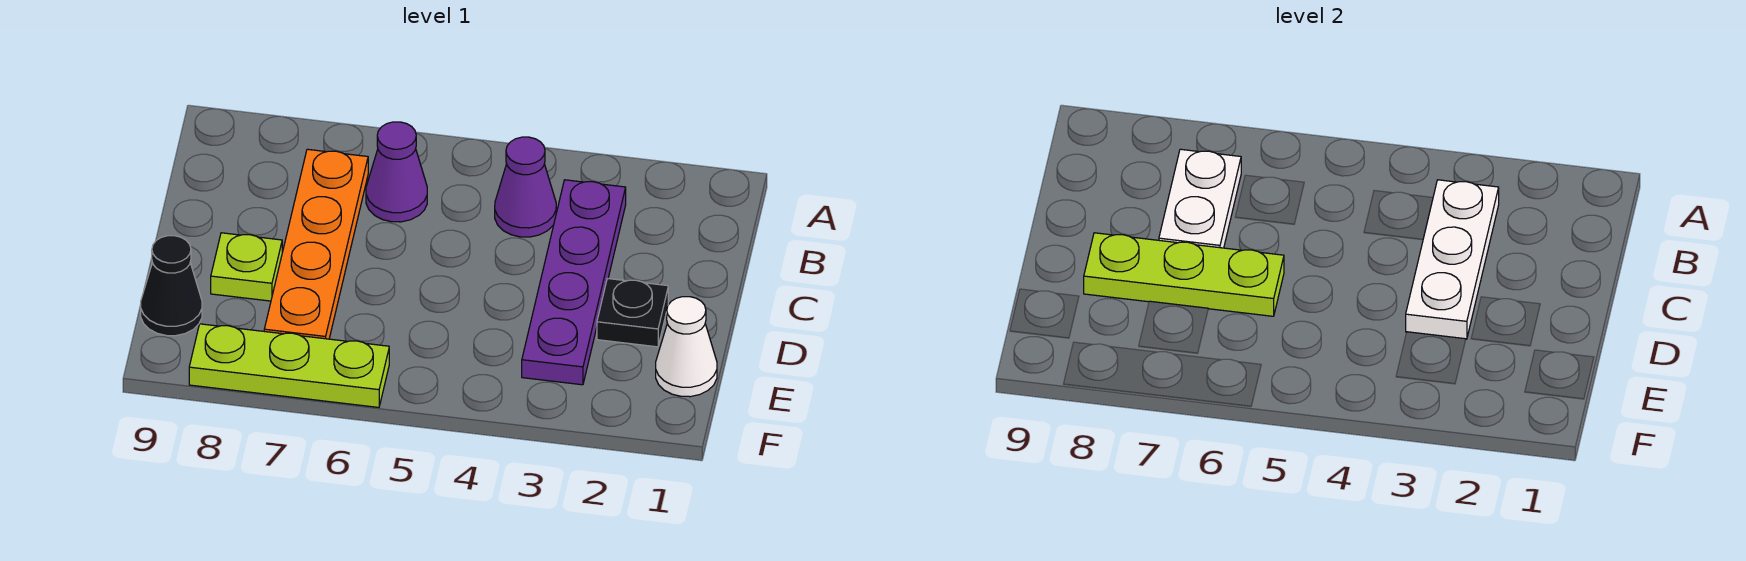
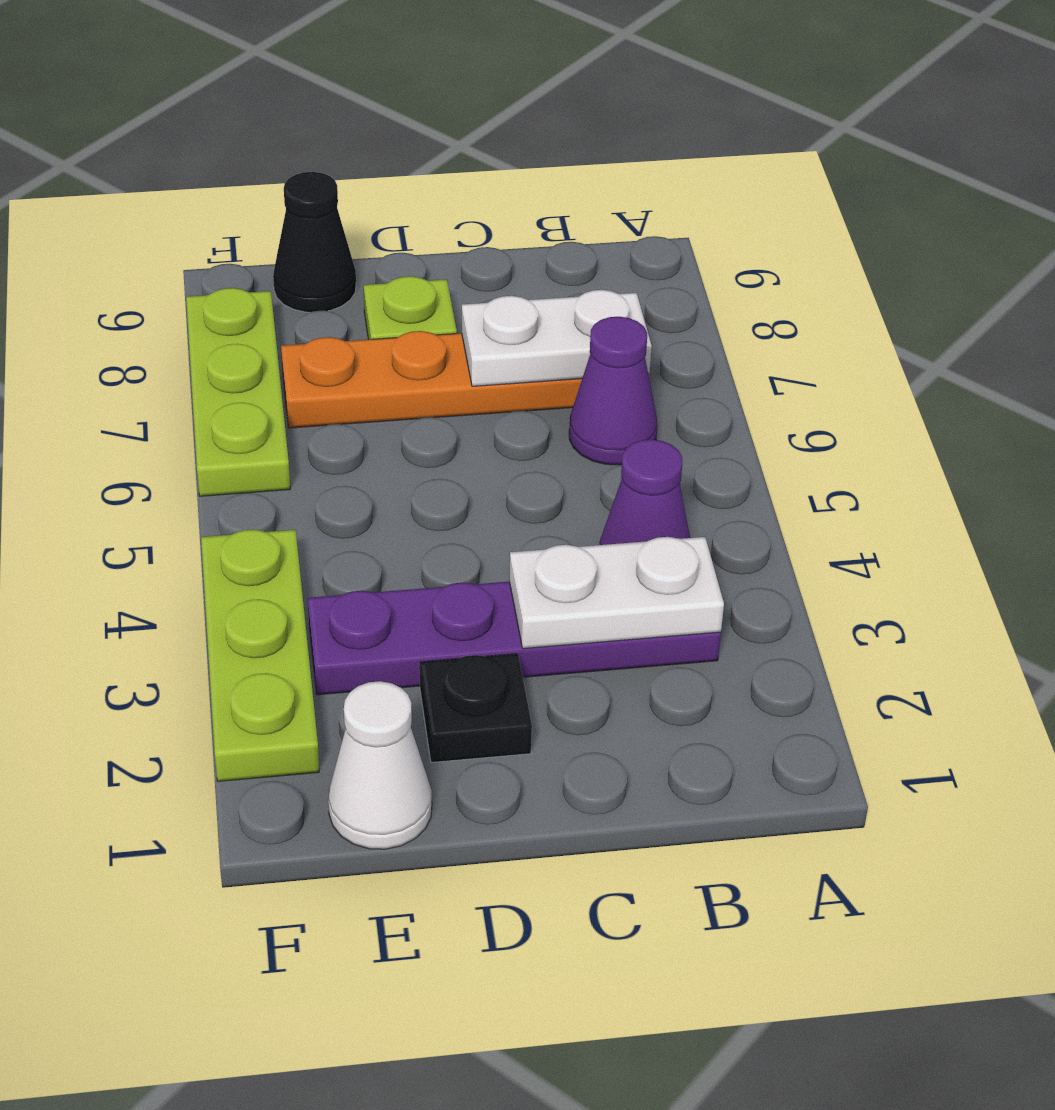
white plate B3:D3 level 2 -> white plate B3:C3 level 2
lime plate D6:D8 level 2 -> lime plate F2:F4 level 1

